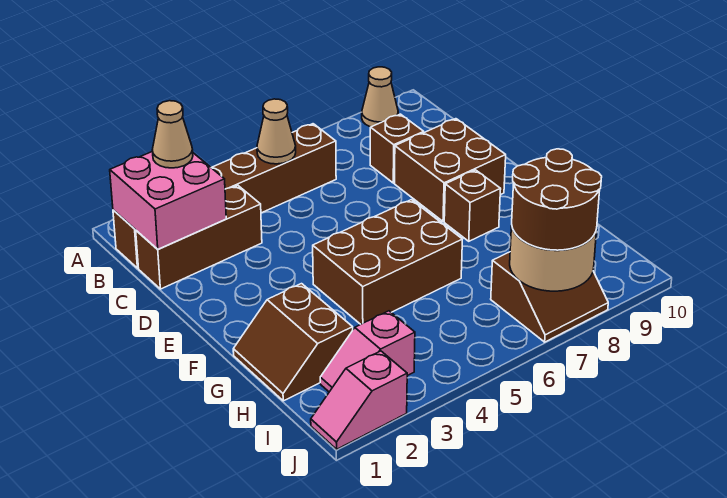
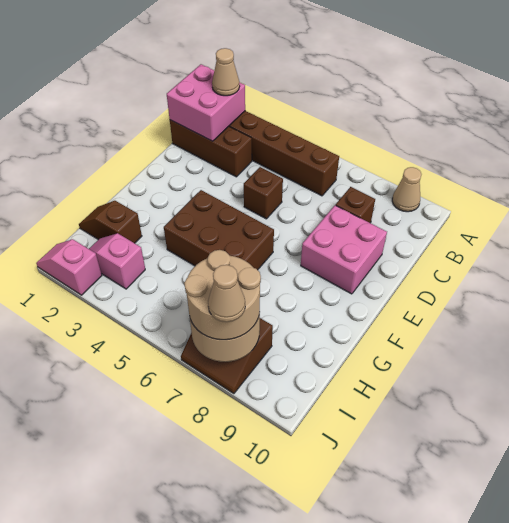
tan cone B5 level 2 -> tan cone J8 level 4
brown brick D8:E9 level 1 -> pink brick D8:E9 level 1
brown brick F8 level 1 -> brown brick D5 level 1
brown slope G1:H2 level 1 top 2 -> brown slope H1:H2 level 1 top 2
brown round brick I7:J8 level 3 -> tan round brick I7:J8 level 3

